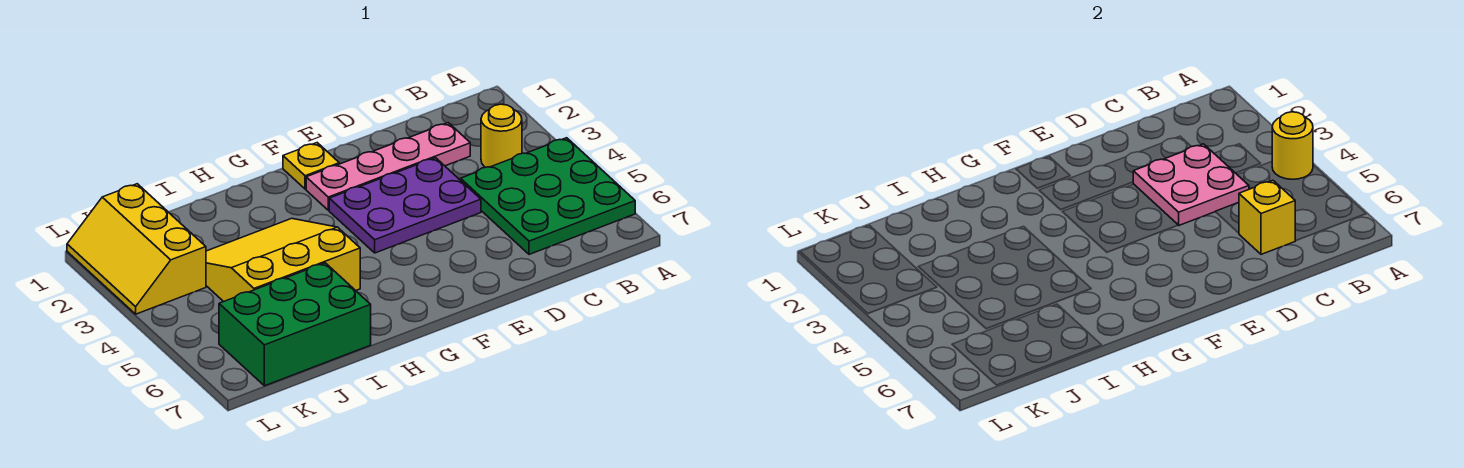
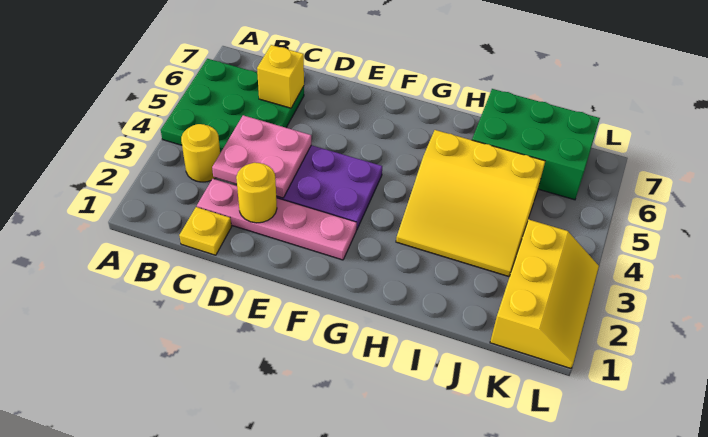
yellow round brick A4 level 2 -> yellow round brick D2 level 2
yellow plate F1 level 1 -> yellow plate C1 level 1

